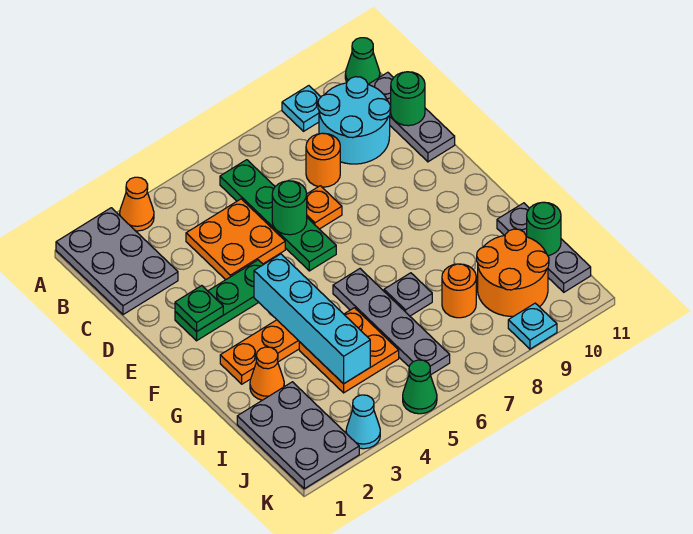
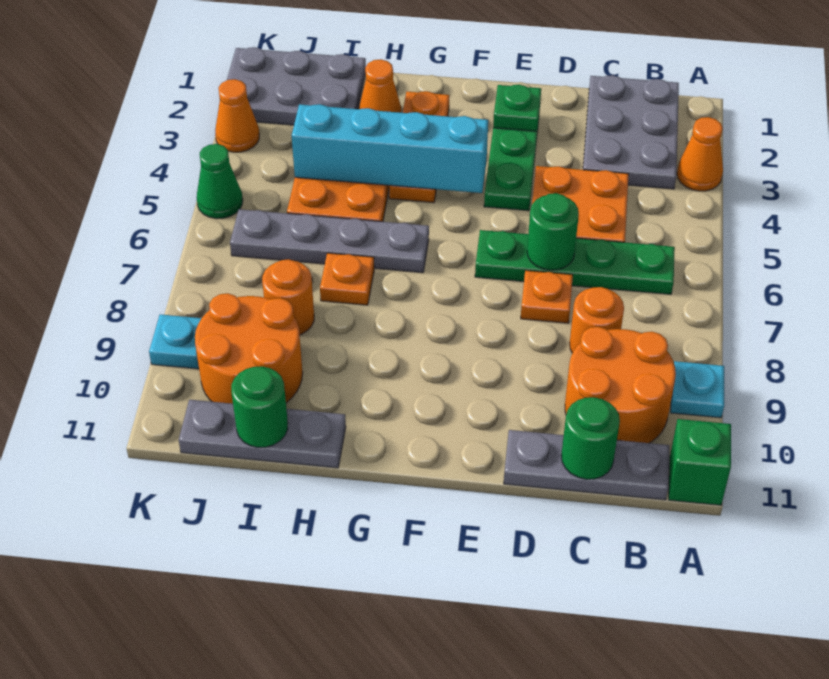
grey plate A1:C2 level 1 -> grey plate B1:C3 level 1
green cone A11 level 1 -> green brick A11 level 1
cyan round brick B9:C10 level 1 -> orange round brick B9:C10 level 1
grey plate H7 level 1 -> orange plate H7 level 1
cyan cone K3 level 1 -> orange cone K3 level 1

